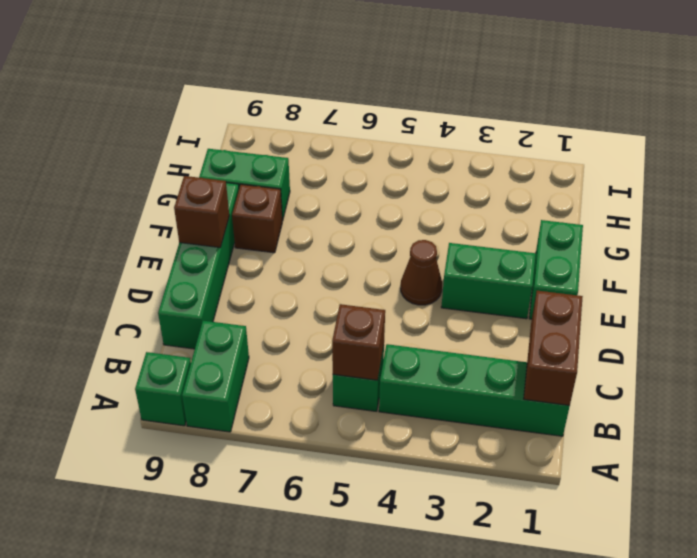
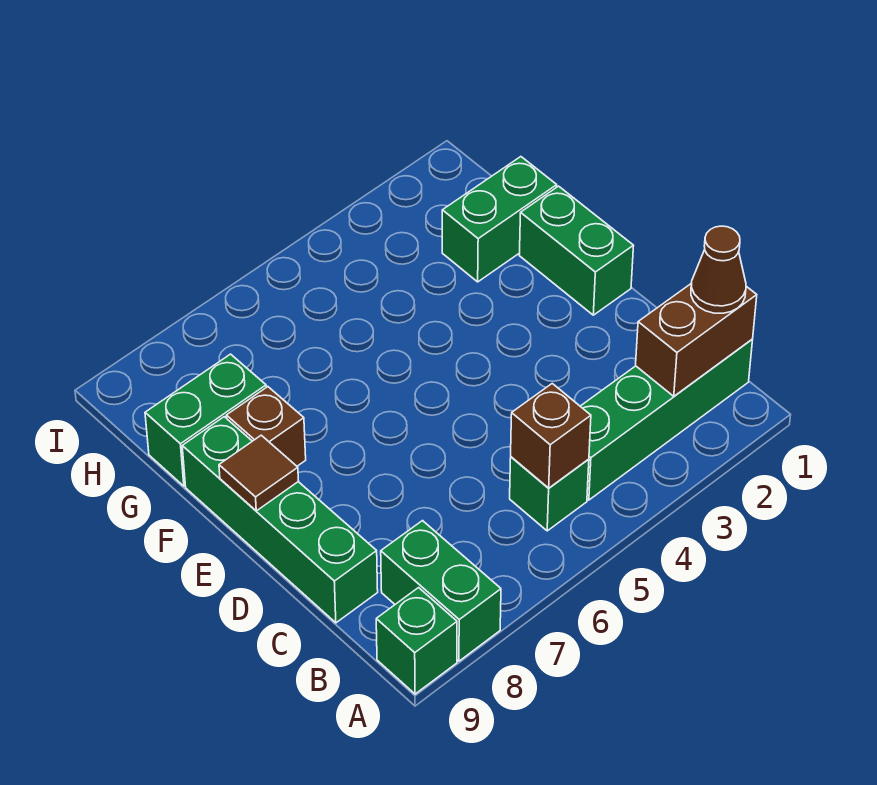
brown brick B1:C1 level 2 -> brown brick B1:B2 level 2
green brick E2:E3 level 1 -> green brick G1:G2 level 1
brown cone E4 level 1 -> brown cone B1 level 3
brown brick E9 level 2 -> brown tile E9 level 2

